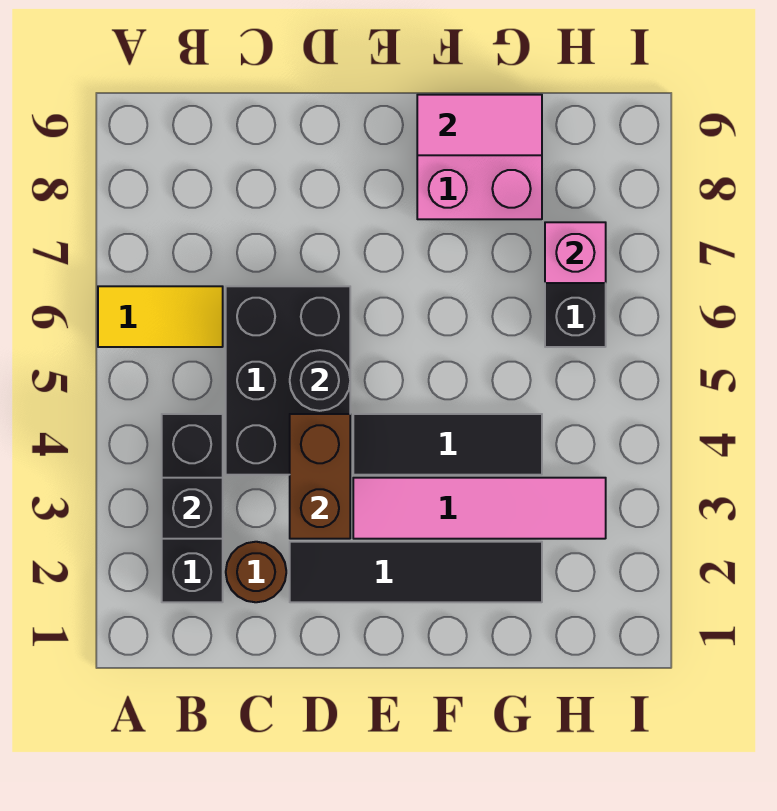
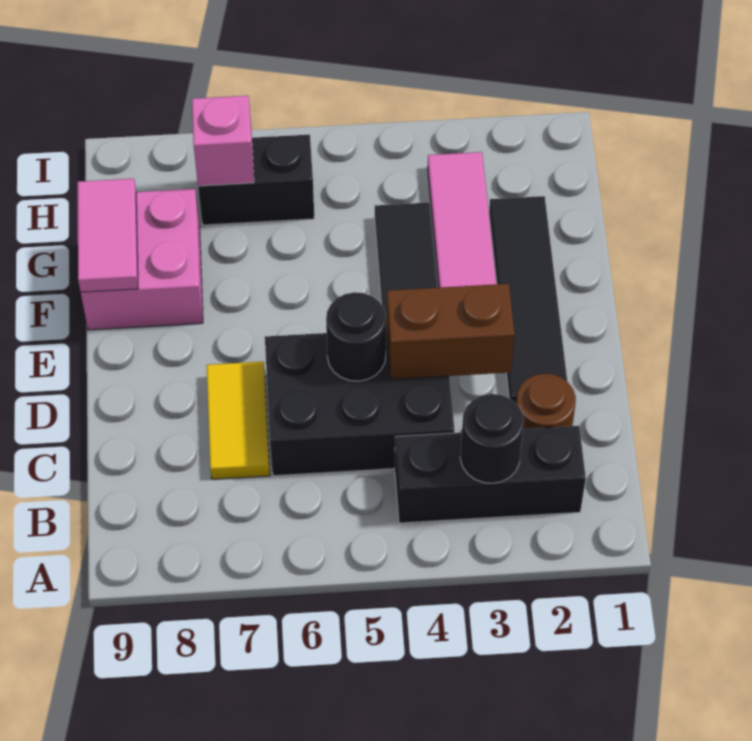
yellow tile A6:B6 level 1 -> yellow tile C7:D7 level 1
black brick B3 level 2 -> black round brick B3 level 2

